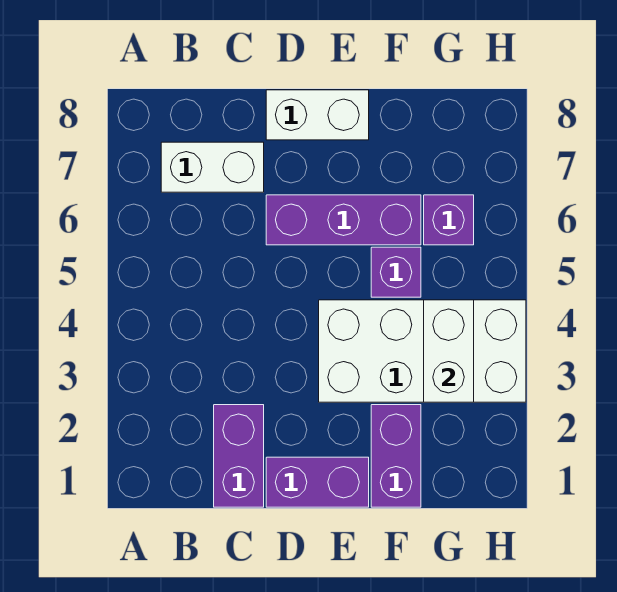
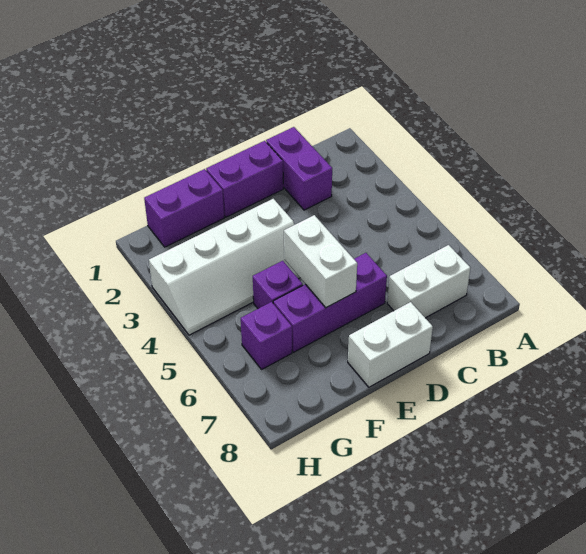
white brick E3:H4 level 1 -> white slope E3:H4 level 1 top 3
purple brick F1:F2 level 1 -> purple brick F1:G1 level 1
white brick G3:G4 level 2 -> white brick E5:E6 level 2

